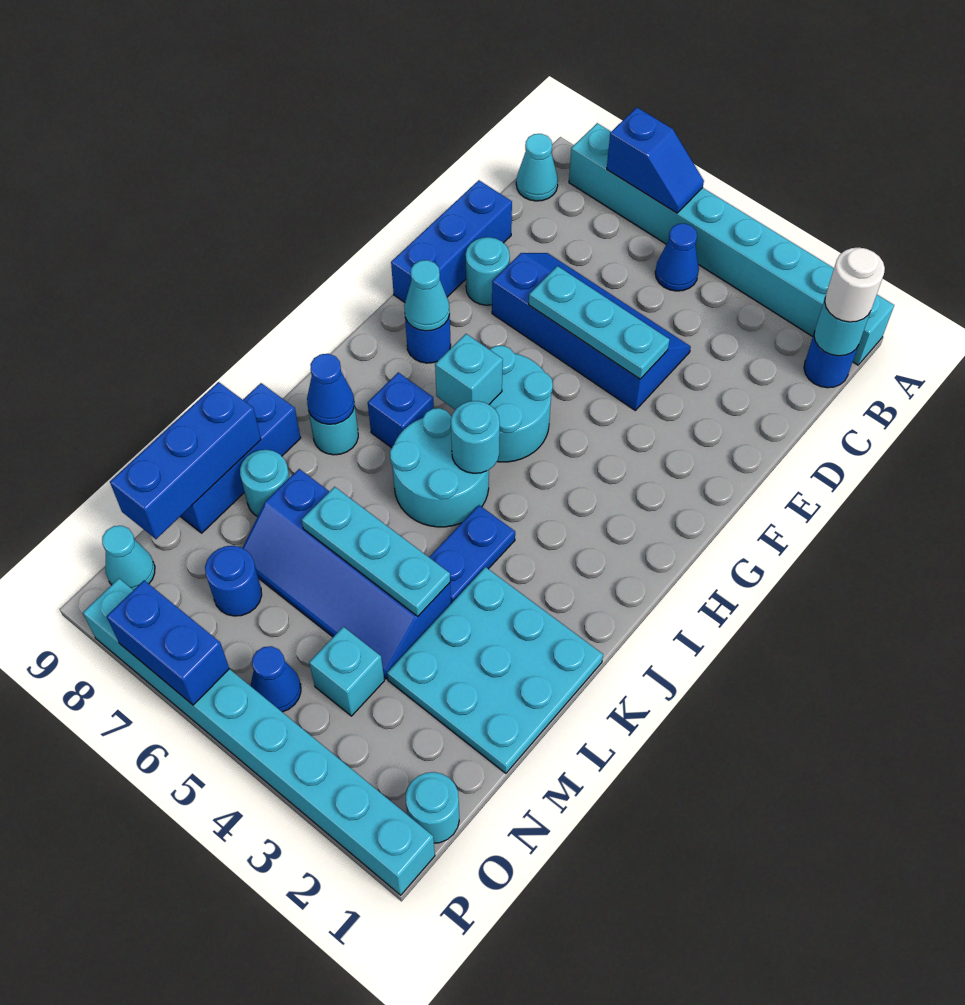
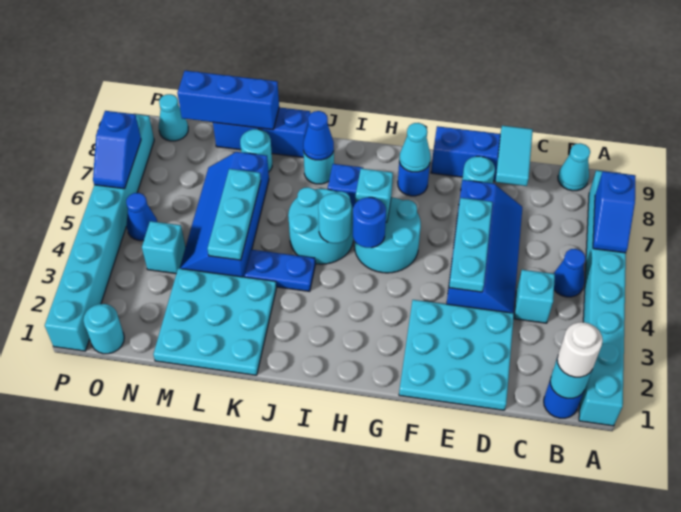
none -> cyan brick C4 level 1
none -> cyan plate D1:F3 level 1
none -> cyan tile D8:D9 level 2
blue round brick N7 level 1 -> blue round brick H5 level 2
blue brick P6:P7 level 2 -> blue slope P6:P7 level 2 top 7

